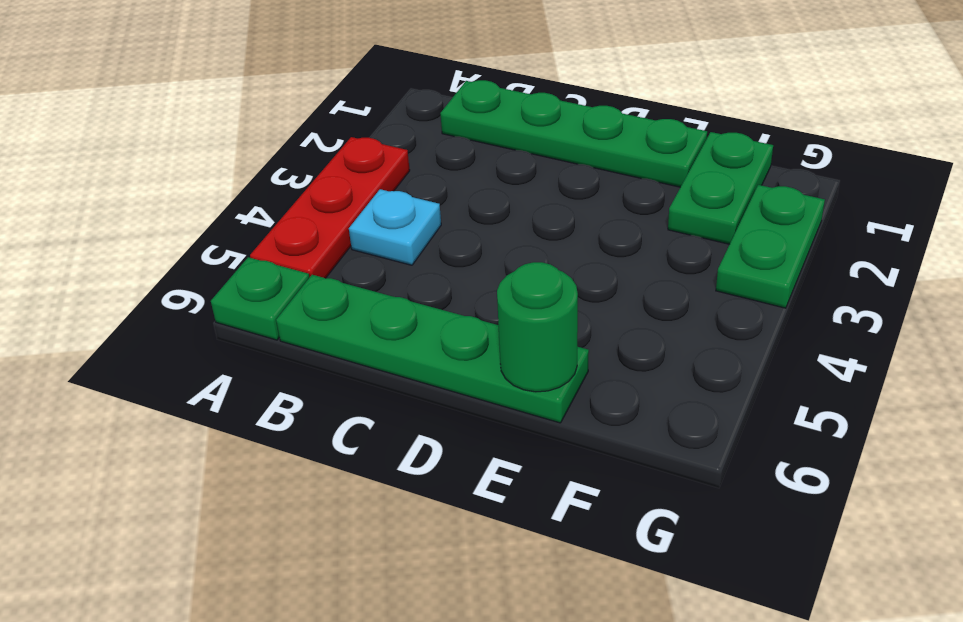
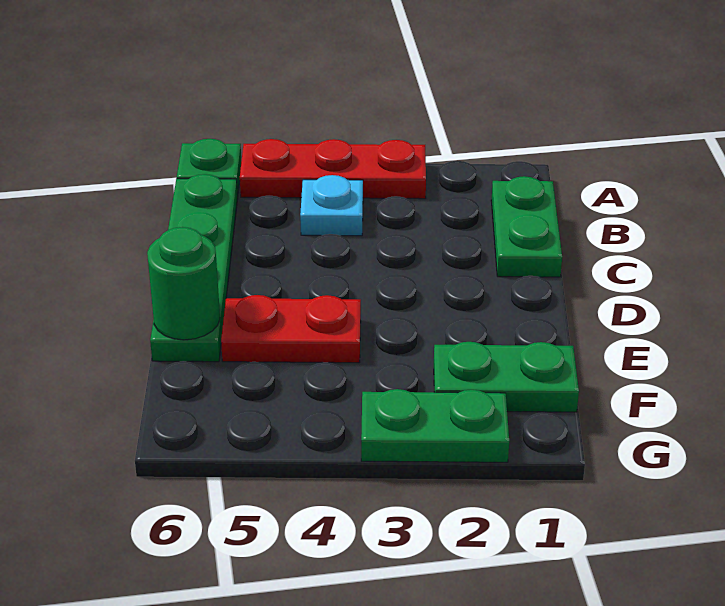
green plate B1:E1 level 1 -> green plate B1:C1 level 1
none -> red plate E4:E5 level 1

